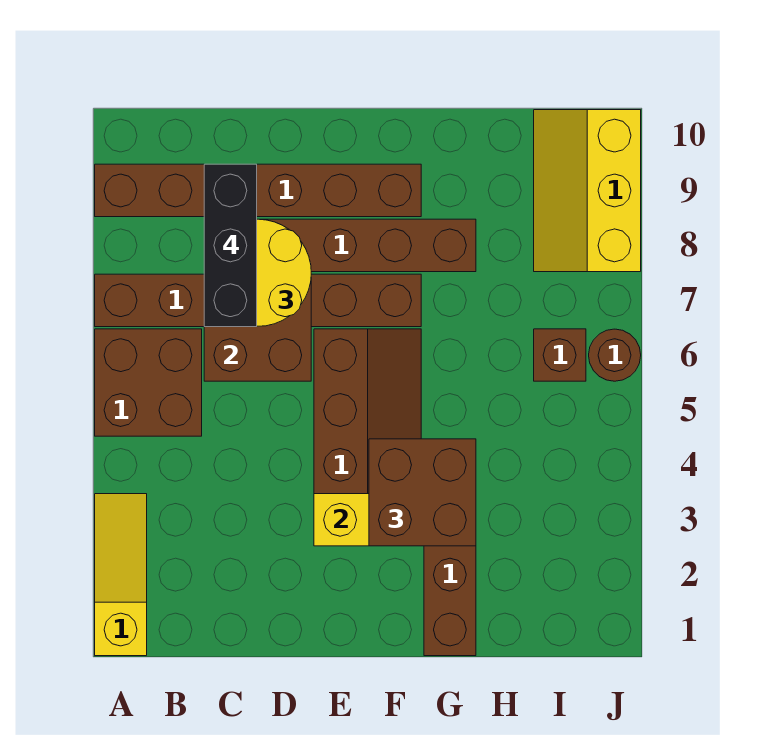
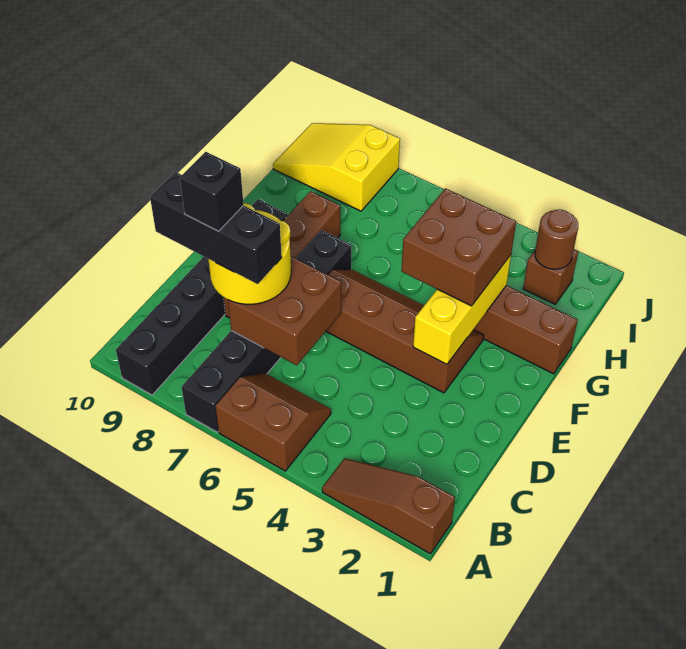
yellow slope A1:A3 level 1 top 1 -> brown slope A1:A3 level 1 top 1
brown brick A5:B6 level 1 -> brown slope A5:B6 level 1 top A
brown brick A7:F7 level 1 -> black brick A7:F7 level 1
brown brick A9:F9 level 1 -> black brick A9:F9 level 1
none -> black brick C8 level 5
brown brick I6 level 1 -> brown brick I2 level 1
yellow slope I8:J10 level 1 top J -> yellow slope I8:J10 level 1 top 8
brown round brick J6 level 1 -> brown round brick I2 level 2

